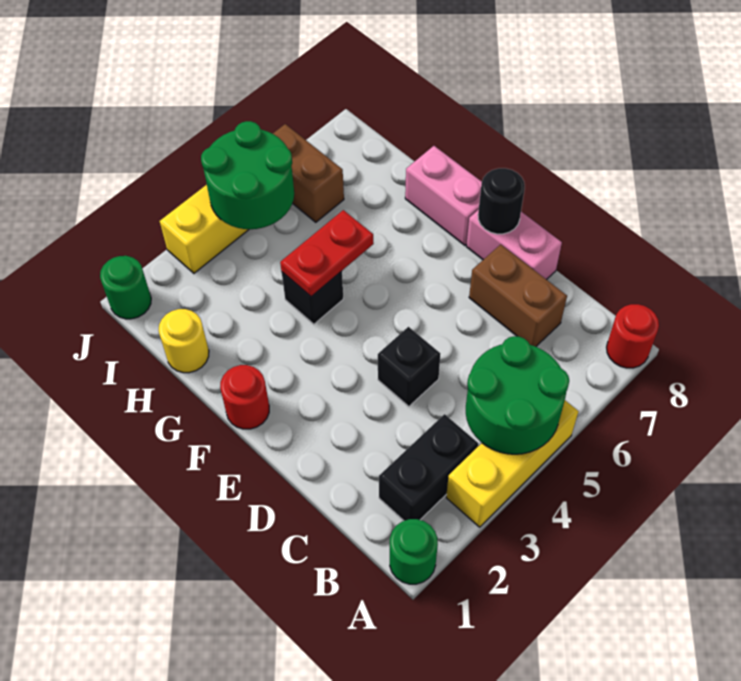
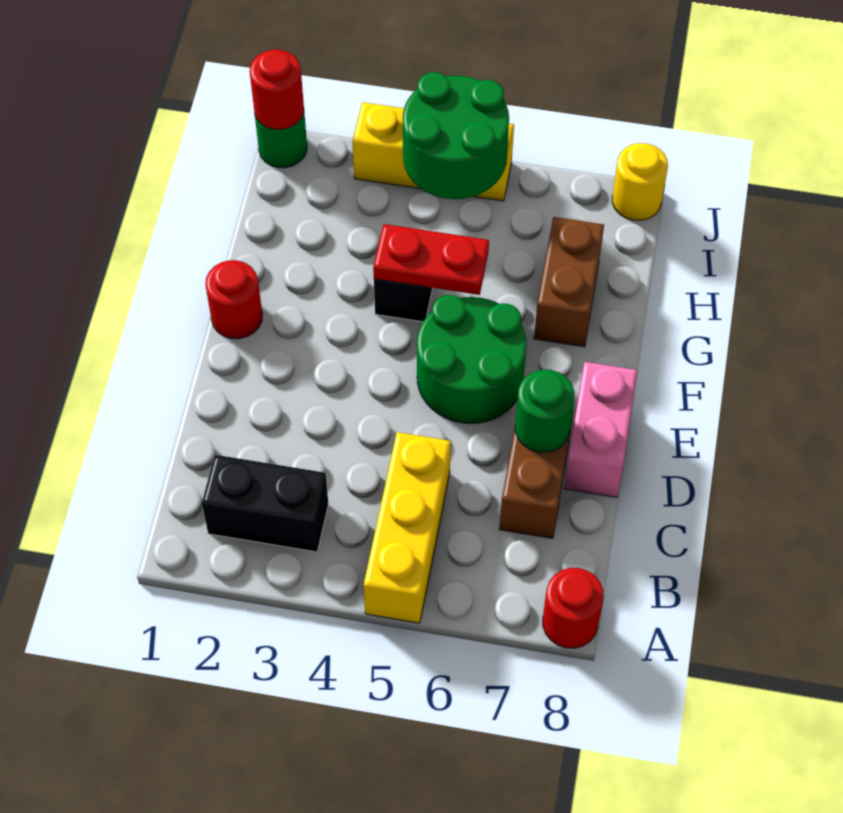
green round brick A1 level 1 -> green round brick D7 level 2
yellow brick A3:A5 level 1 -> yellow brick A5:C5 level 1
green round brick A4:B5 level 2 -> green round brick E5:F6 level 1
black brick D4 level 1 -> none
black round brick E8 level 2 -> none
pink brick F8:G8 level 1 -> none
yellow round brick H1 level 1 -> yellow round brick J8 level 1
brown brick I6:J6 level 1 -> brown brick G7:H7 level 1
none -> red round brick J1 level 2

